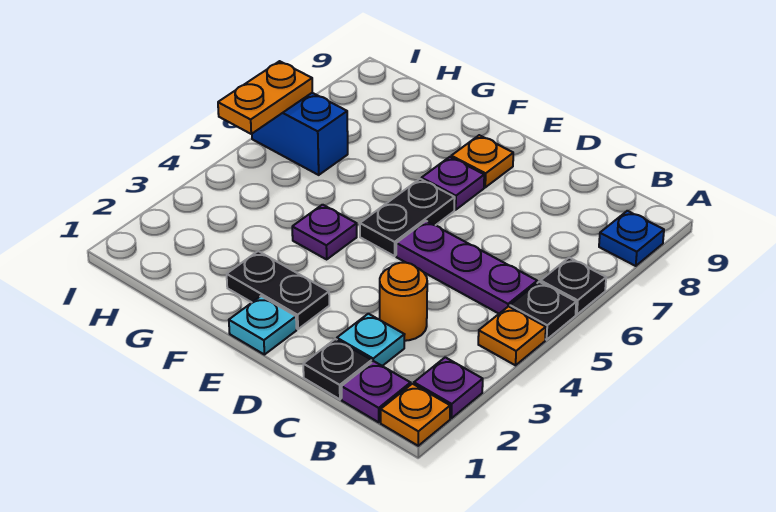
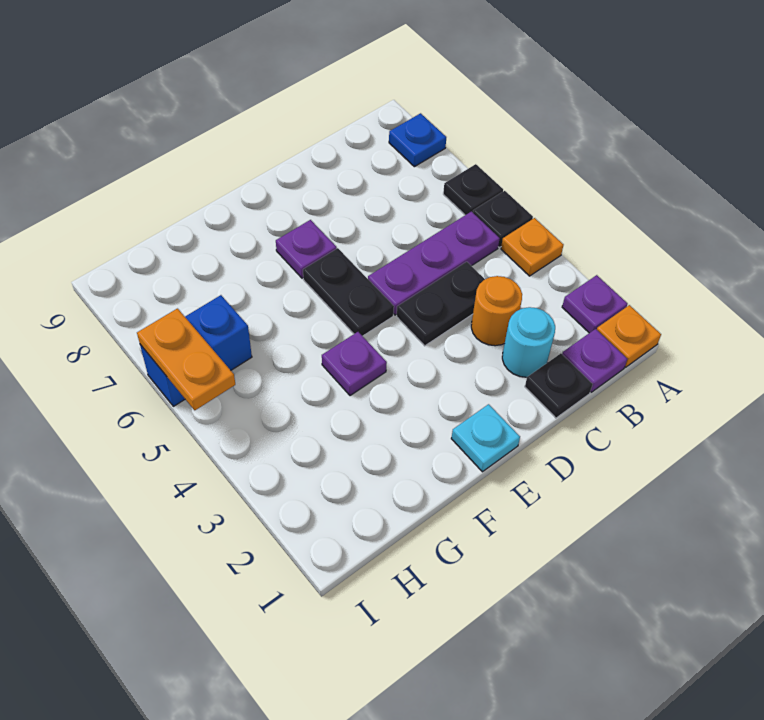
cyan plate C2 level 1 -> cyan round brick C2 level 1
black plate E2:F2 level 1 -> black plate C4:D4 level 1
orange plate E8 level 1 -> none

